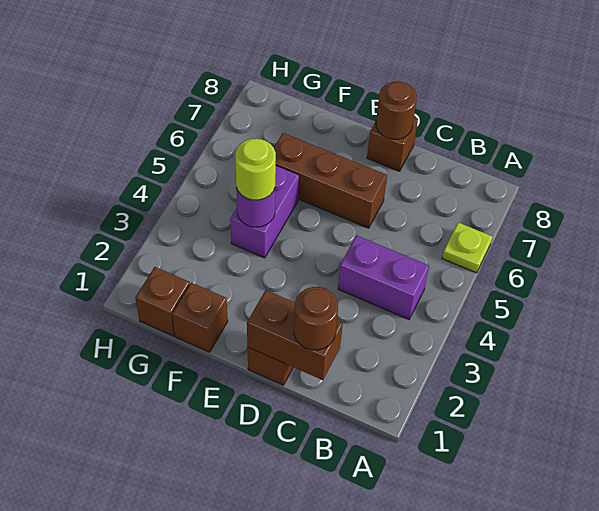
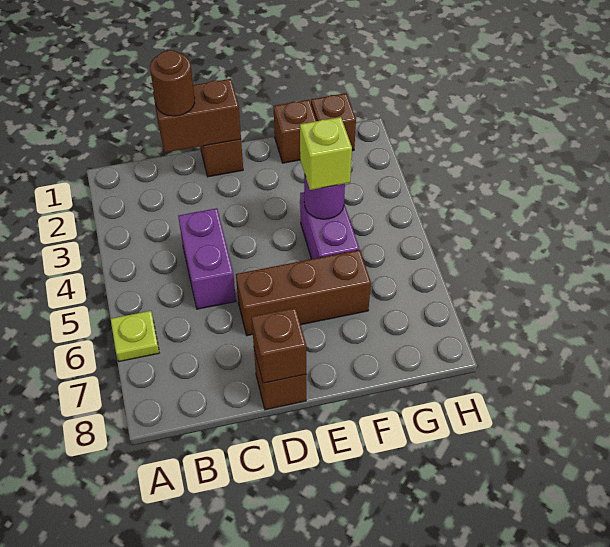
purple brick B4:C4 level 1 -> purple brick C4:C5 level 1
brown round brick D8 level 2 -> brown brick D8 level 2
lime round brick F4 level 3 -> lime brick F4 level 3

